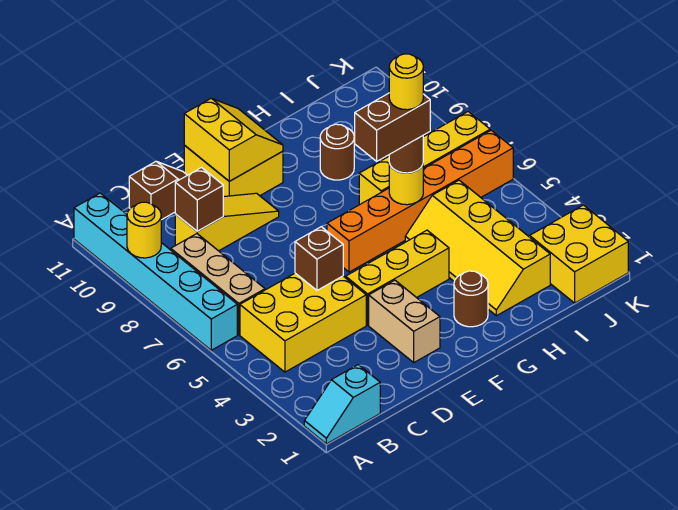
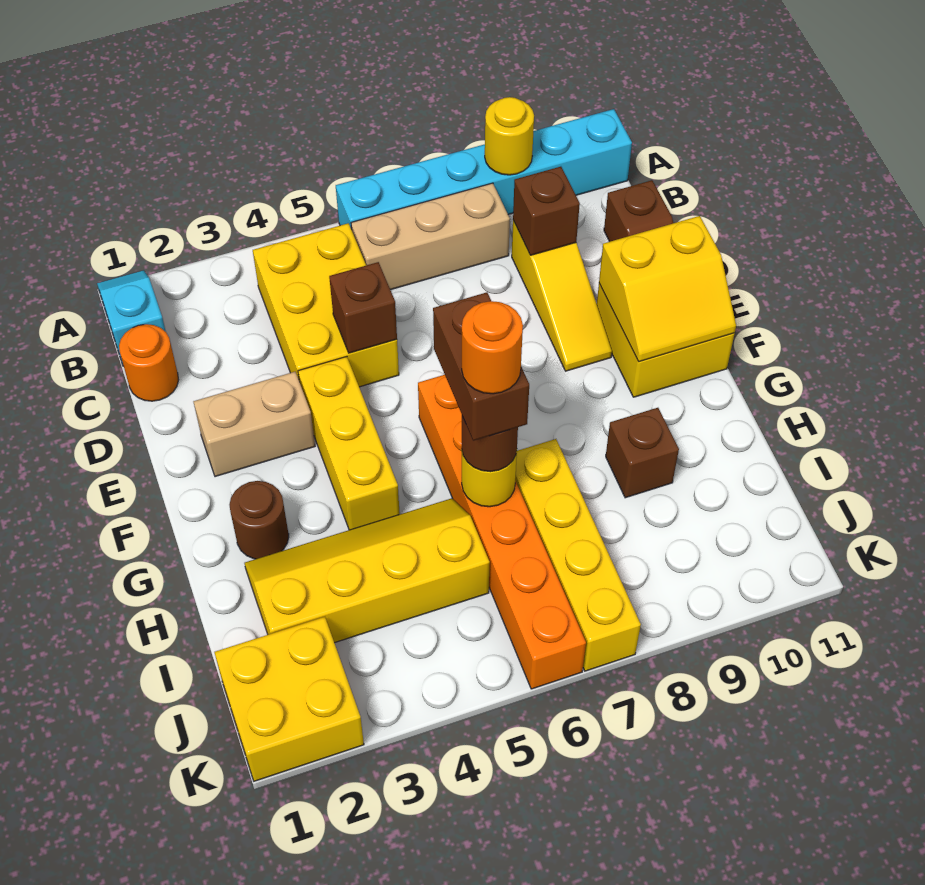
none -> orange round brick C1 level 1
yellow round brick H6 level 5 -> orange round brick H6 level 5
brown round brick H9 level 1 -> brown brick H9 level 1

